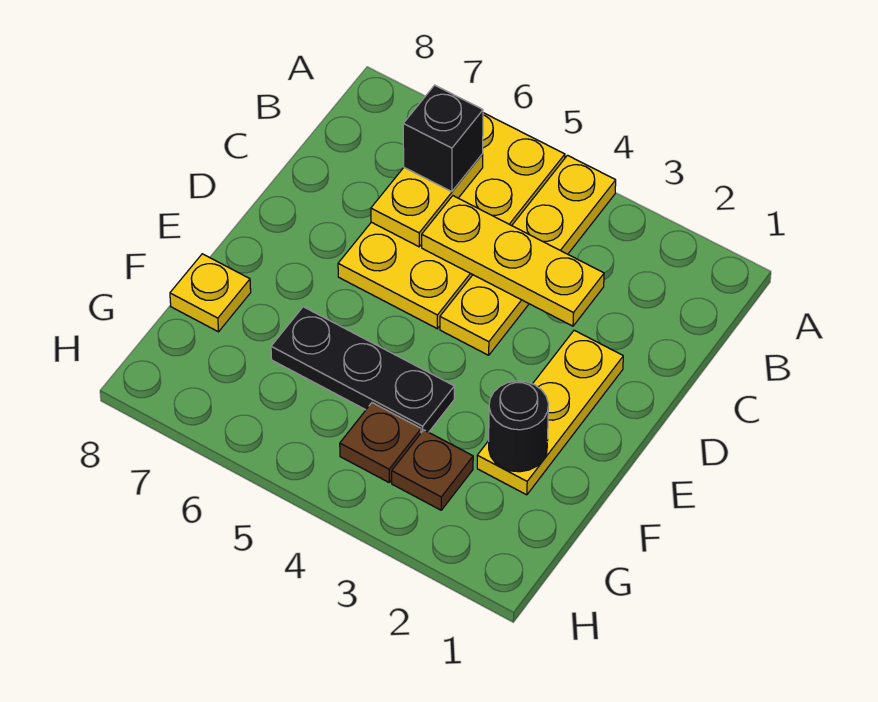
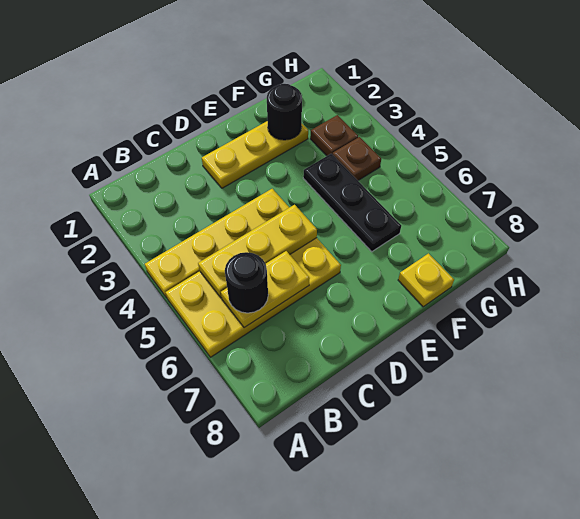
black brick B6 level 3 -> black round brick B6 level 3
yellow plate C3:C5 level 2 -> yellow plate B5:D5 level 2

